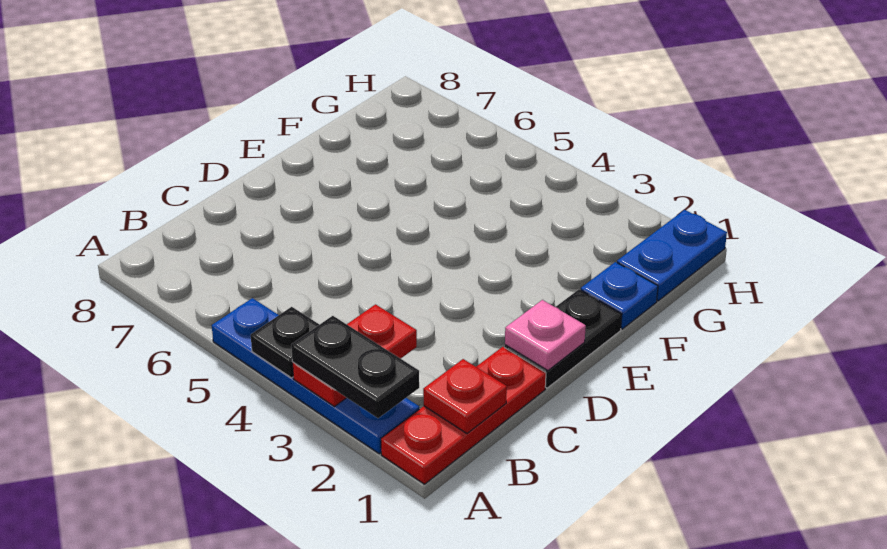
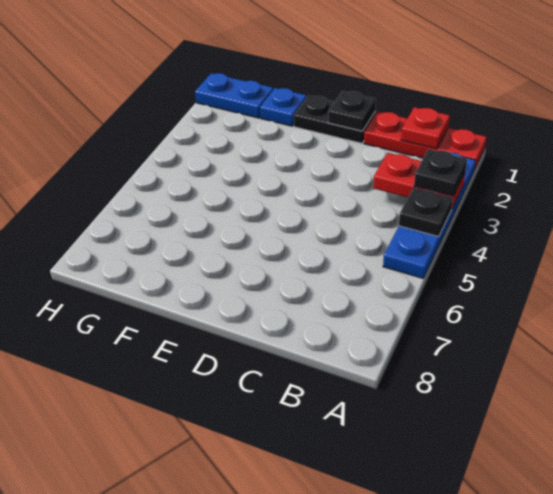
black plate A2:A3 level 3 -> black plate A3 level 3
pink plate D1 level 2 -> black plate D1 level 2

